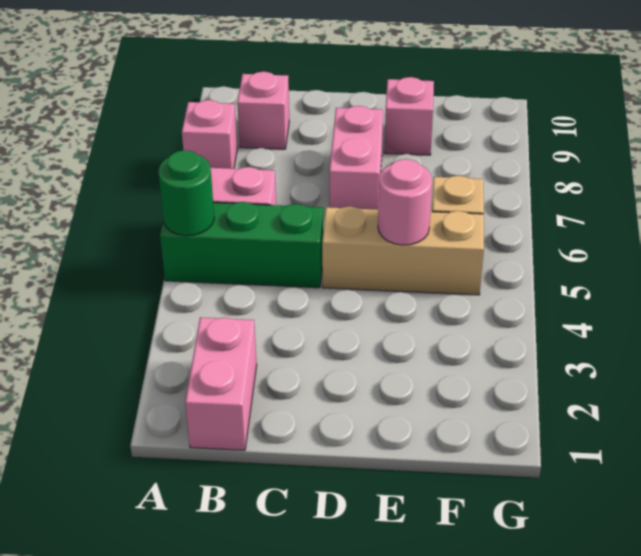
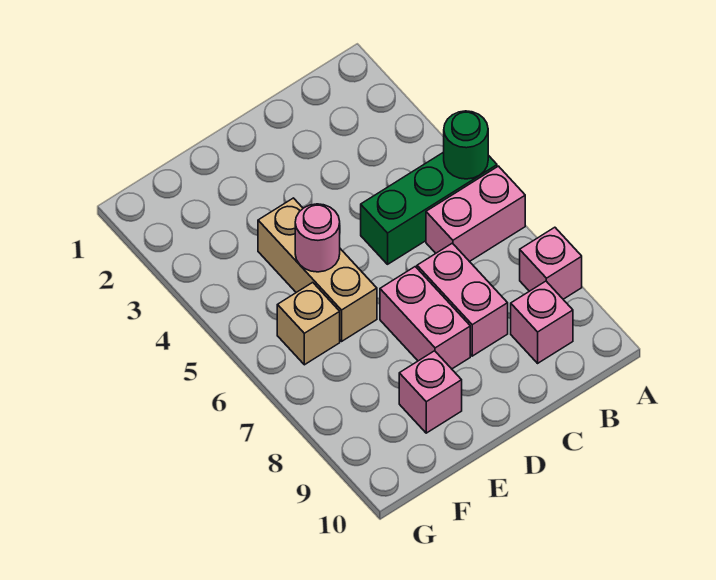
pink brick B1:B2 level 1 -> pink brick C7:C8 level 1
tan brick D5:F5 level 1 -> tan brick E4:E6 level 1

